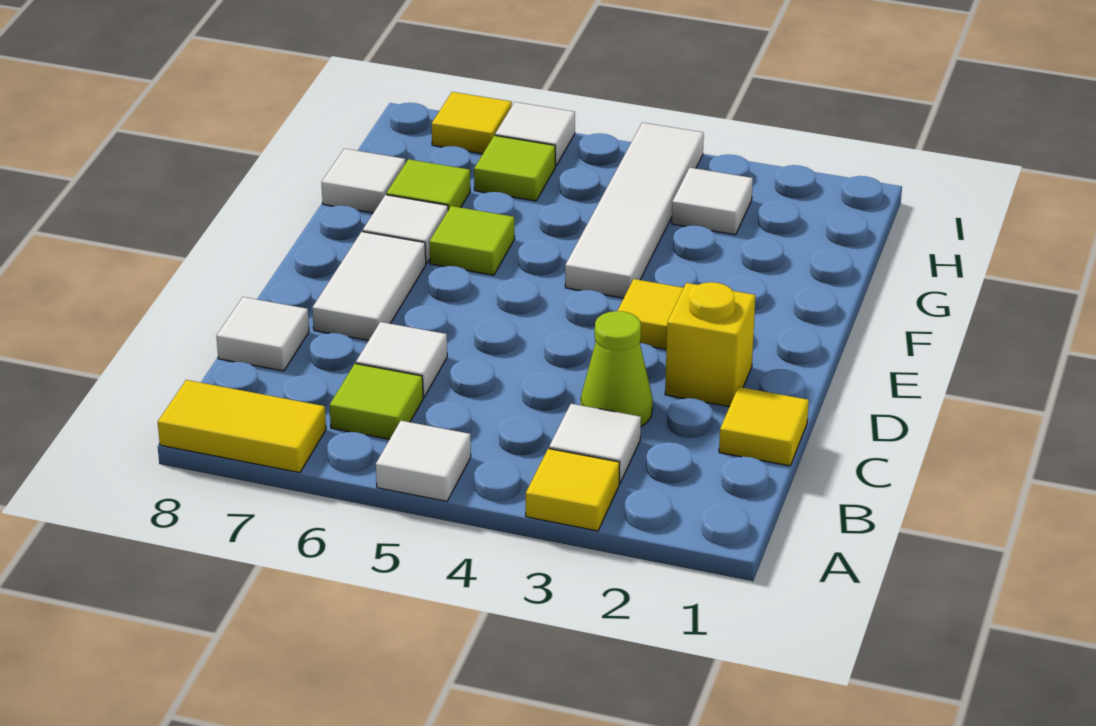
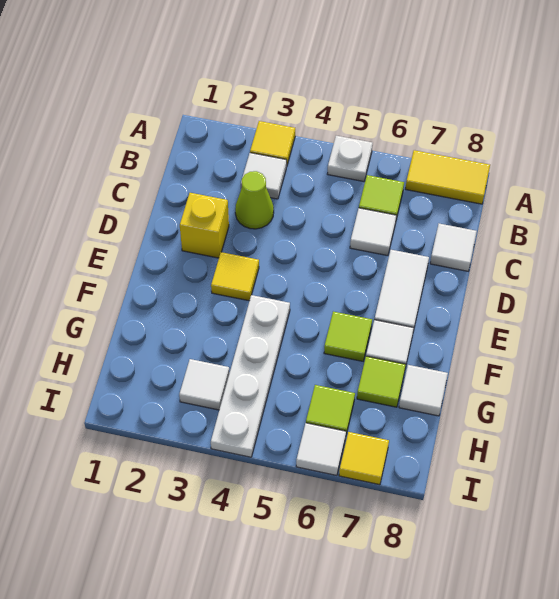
white tile A5 level 1 -> white plate A5 level 1
yellow tile C1 level 1 -> none
white tile F4:I4 level 1 -> white plate F4:I4 level 1

